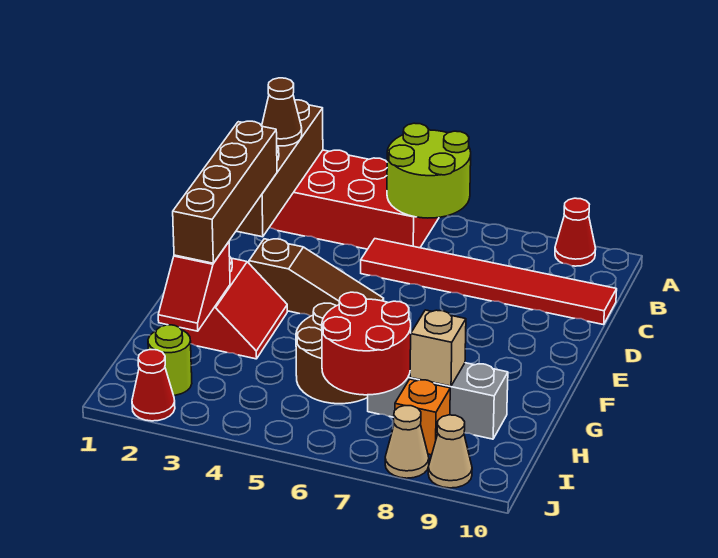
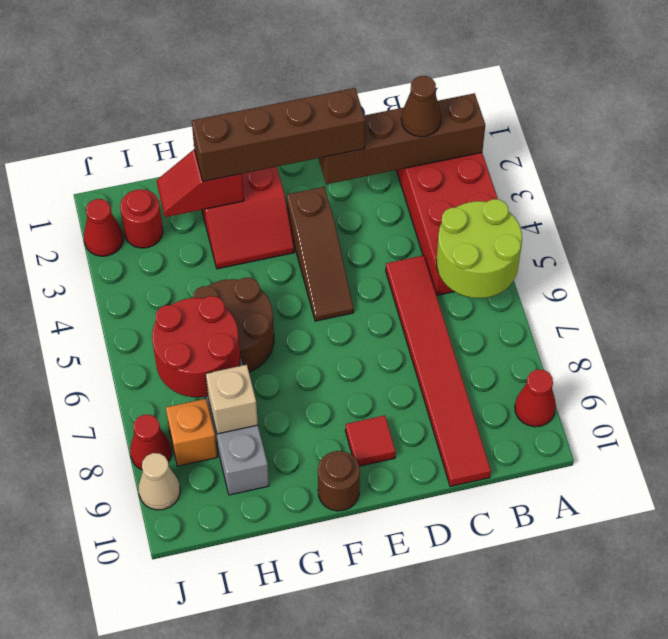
none -> red tile E9 level 1
none -> brown round brick F10 level 1
lime round brick I2 level 1 -> red round brick I2 level 1
tan cone J8 level 1 -> red cone J8 level 1

